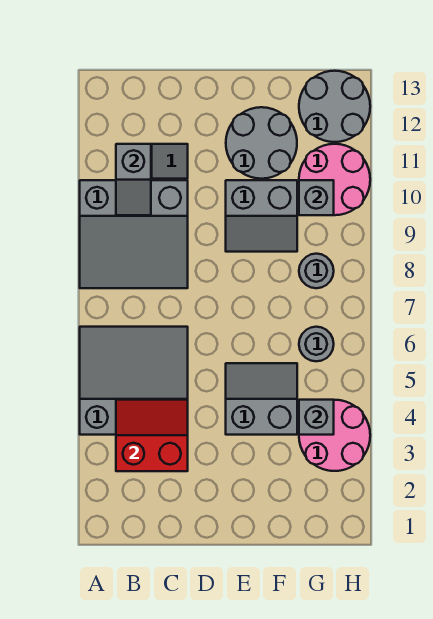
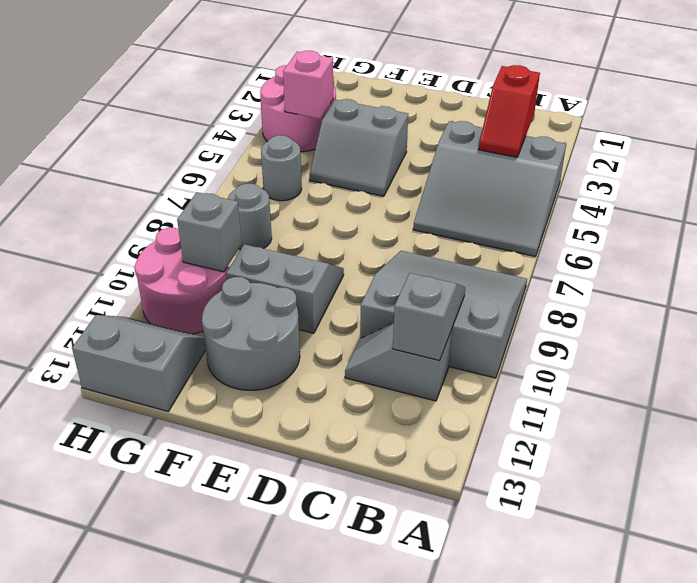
red slope B3:C4 level 2 top 3 -> red slope B3:B4 level 2 top 3
grey brick G4 level 2 -> pink brick G4 level 2
grey round brick G12:H13 level 1 -> grey slope G12:H13 level 1 top 13

